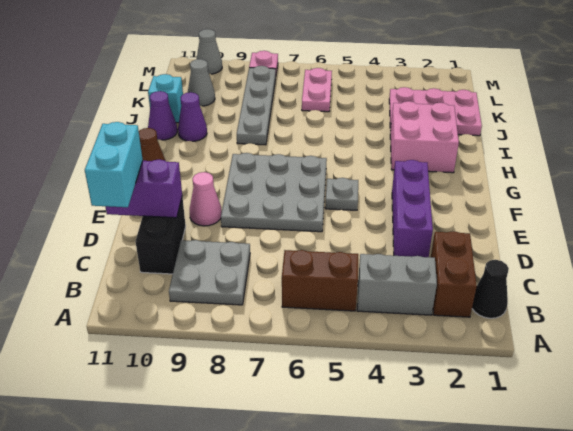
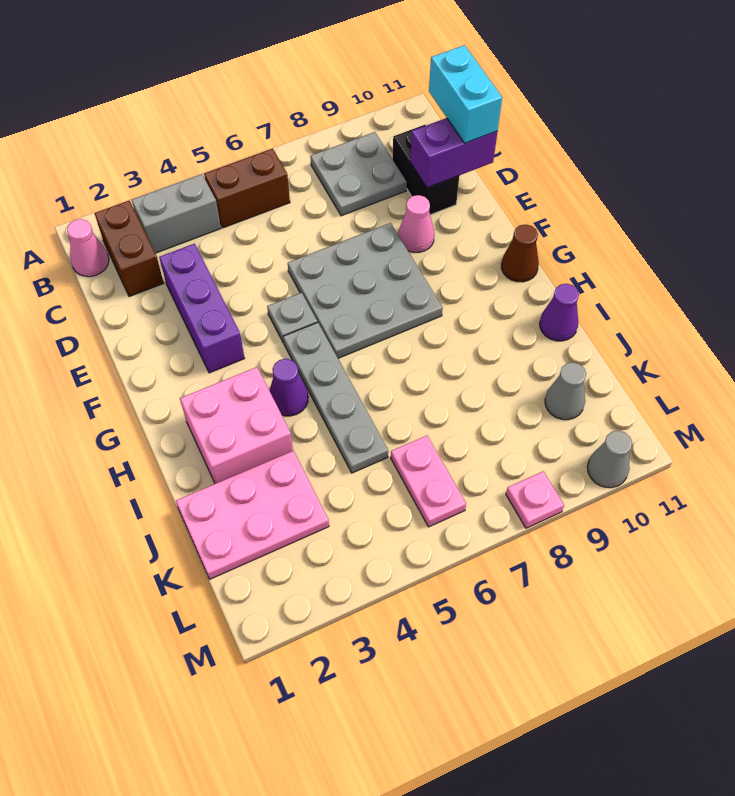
black cone B1 level 1 -> pink cone B1 level 1
grey plate I8:L8 level 1 -> grey plate G5:J5 level 1
purple cone I10 level 1 -> purple cone H4 level 1
cyan brick J11 level 1 -> none

